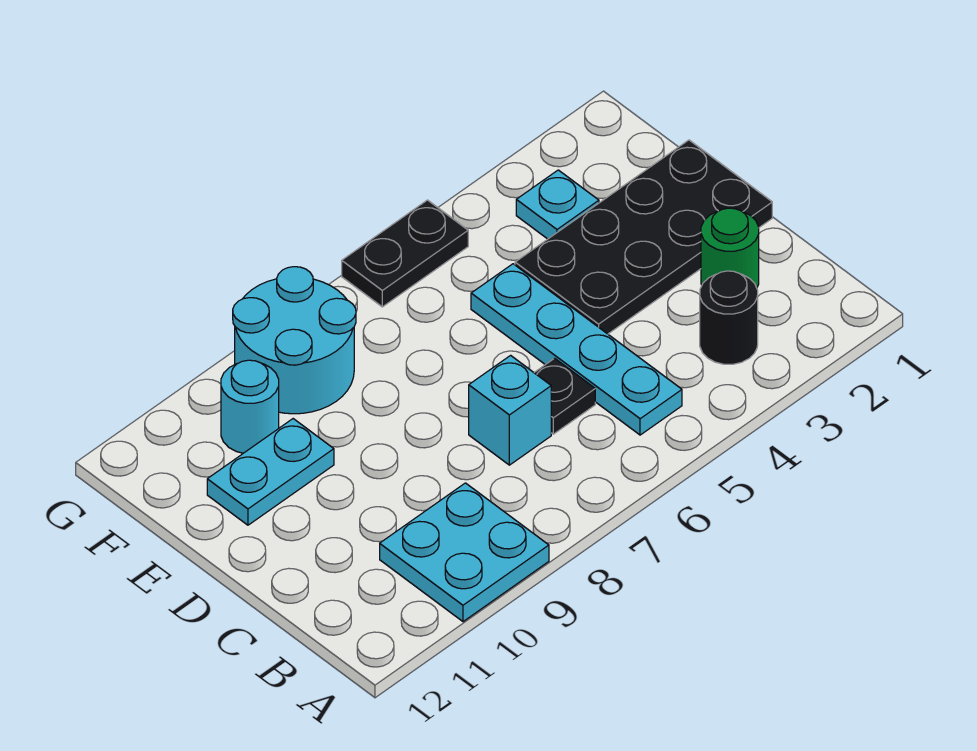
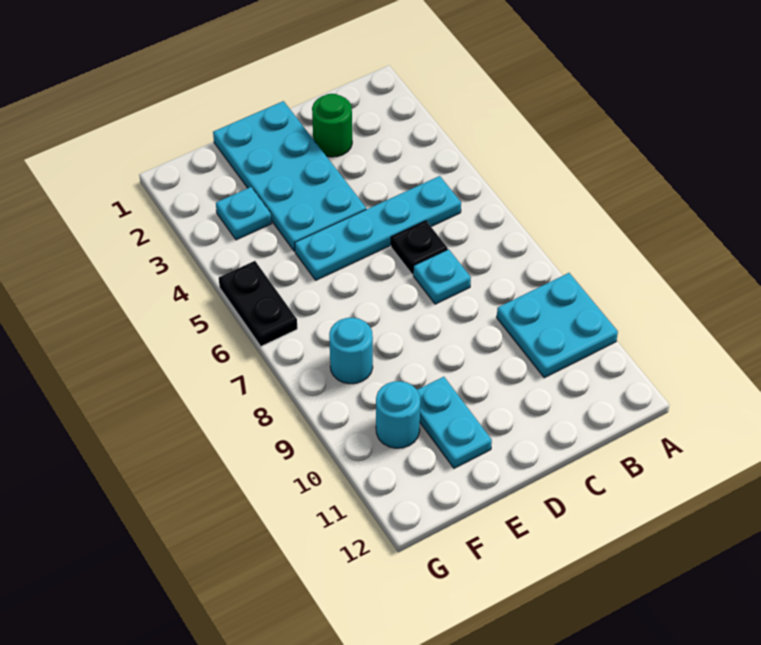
black round brick B3 level 1 -> none
cyan brick C7 level 1 -> cyan plate C7 level 1
black plate D1:E4 level 1 -> cyan plate D1:E4 level 1
cyan round brick F8:G9 level 1 -> cyan round brick F8 level 1

